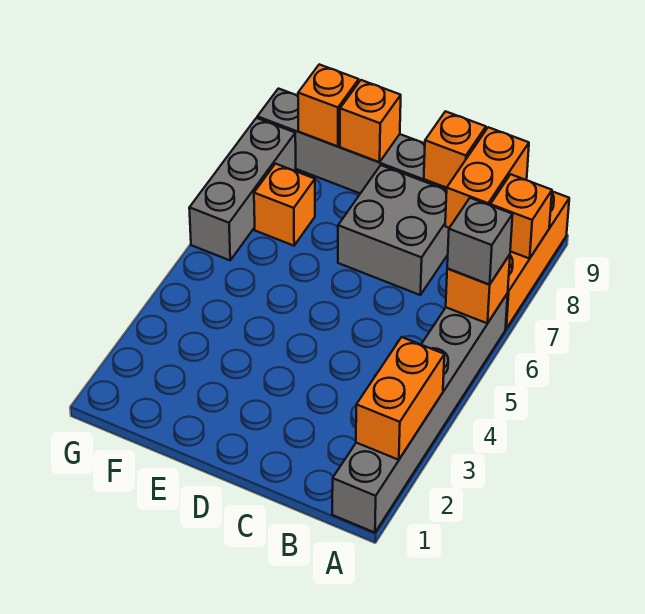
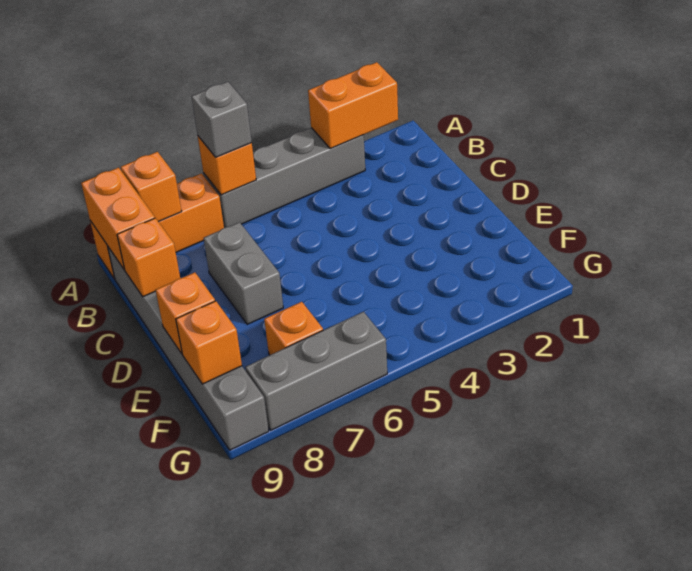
grey brick A1:A6 level 1 -> grey brick A3:A6 level 1
orange brick B8:B9 level 2 -> orange brick A9:B9 level 2
grey brick C7:D8 level 1 -> grey brick C7:D7 level 1

